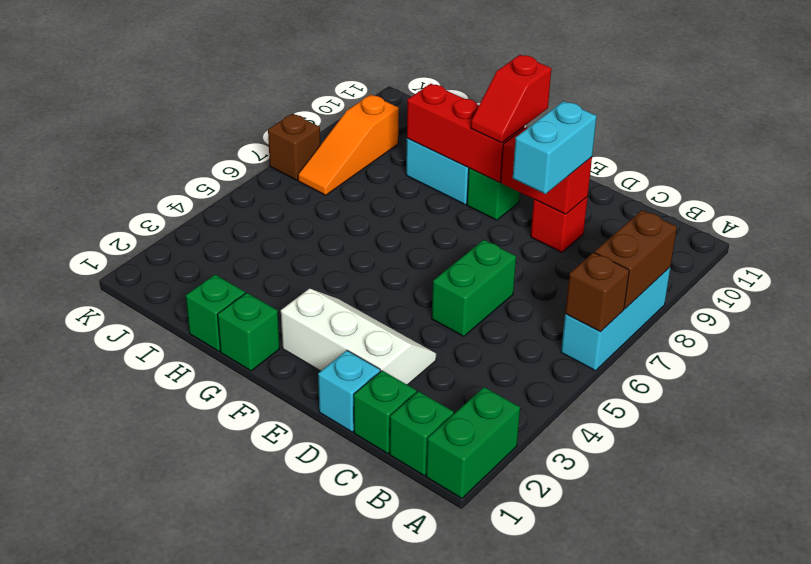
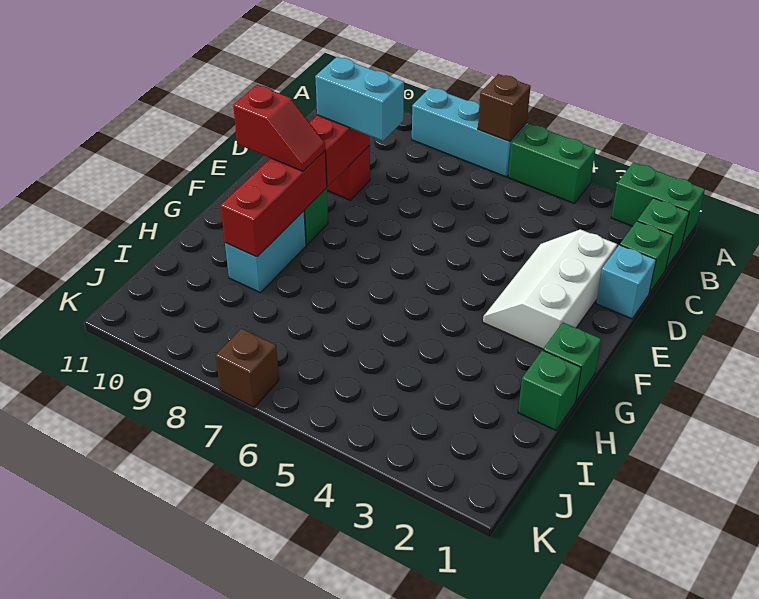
brown brick A7:A8 level 2 -> none
green brick D5:D6 level 1 -> green brick A4:A5 level 1
orange slope J7:J9 level 1 top 9 -> none

